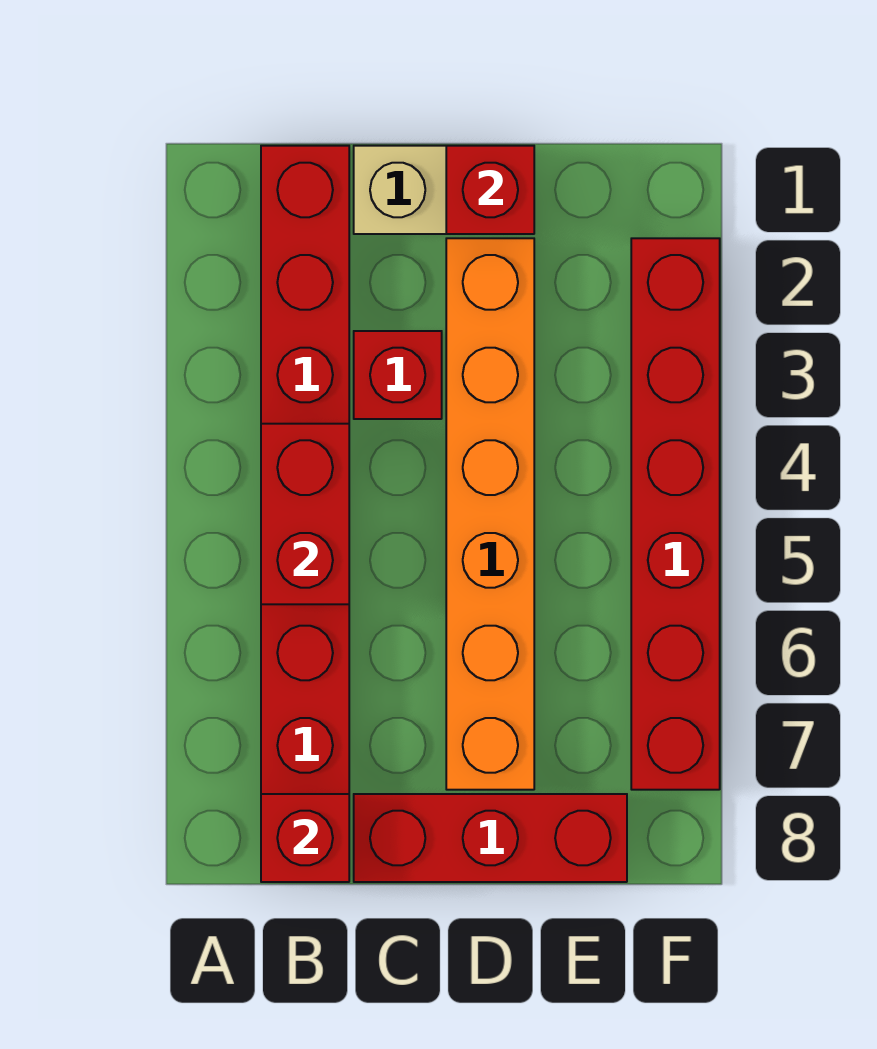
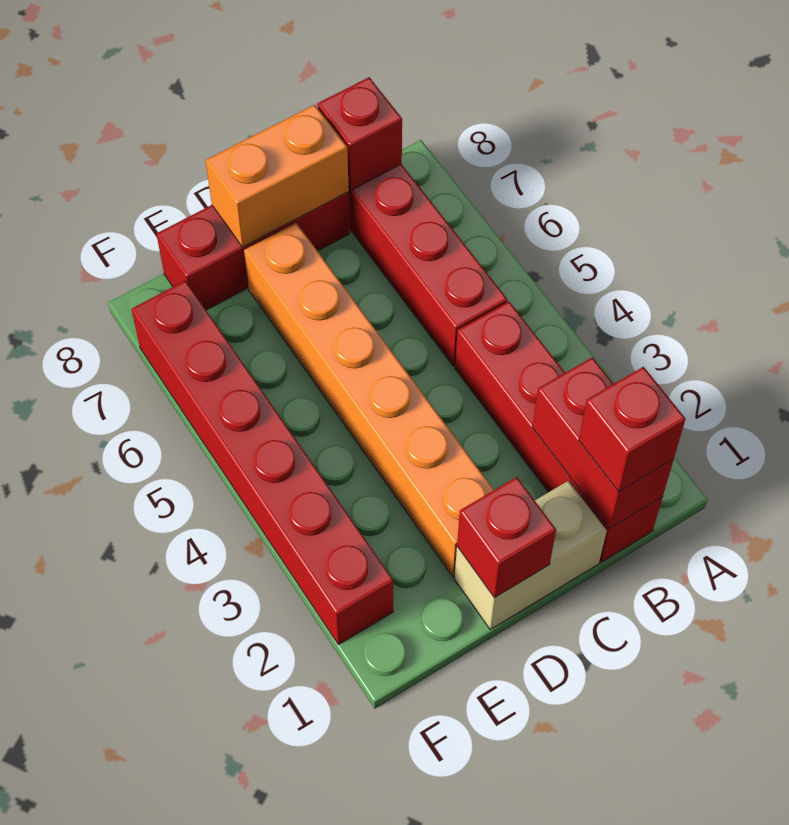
red brick B4:B5 level 2 -> red brick B1:B2 level 2
red brick C3 level 1 -> red brick B1 level 3
none -> orange brick C8:D8 level 2

